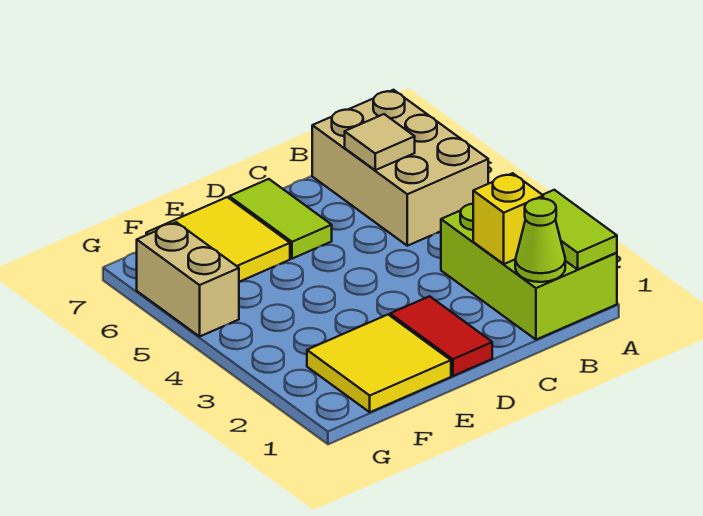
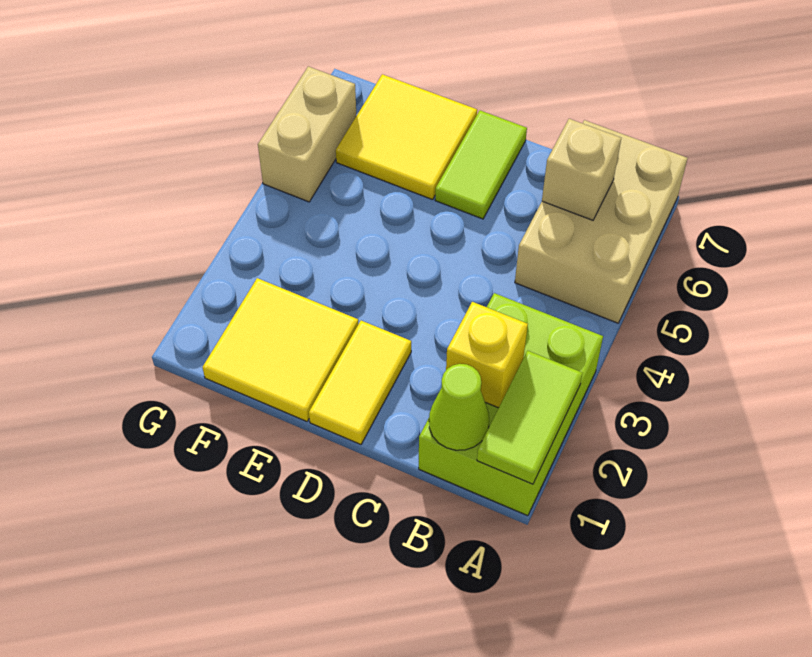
tan tile B6 level 2 -> tan brick B6 level 2
red tile D1:D2 level 1 -> yellow tile D1:D2 level 1

